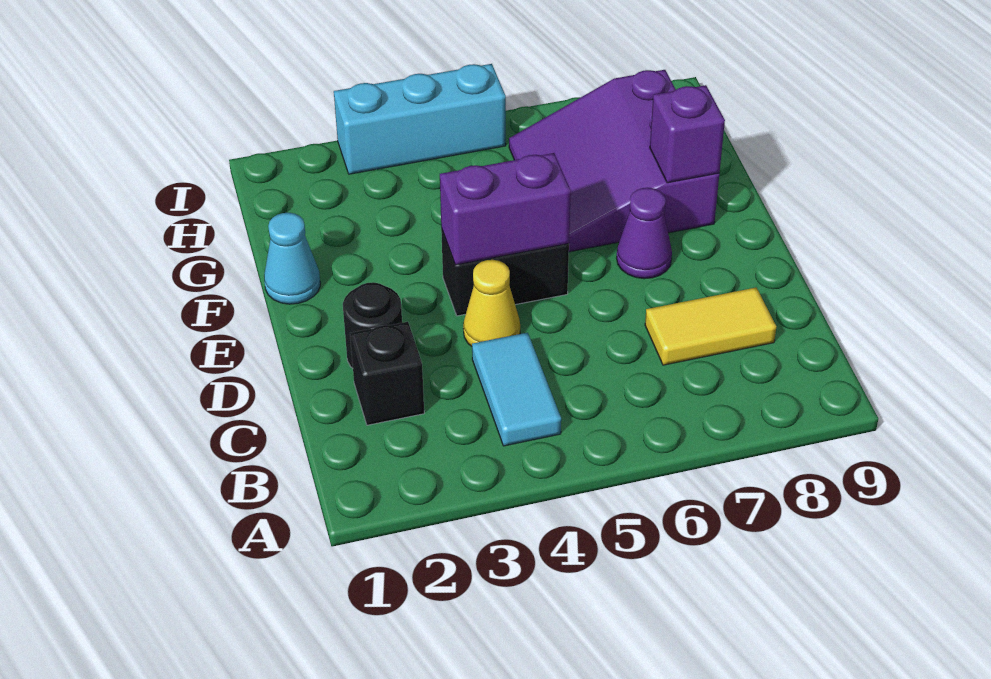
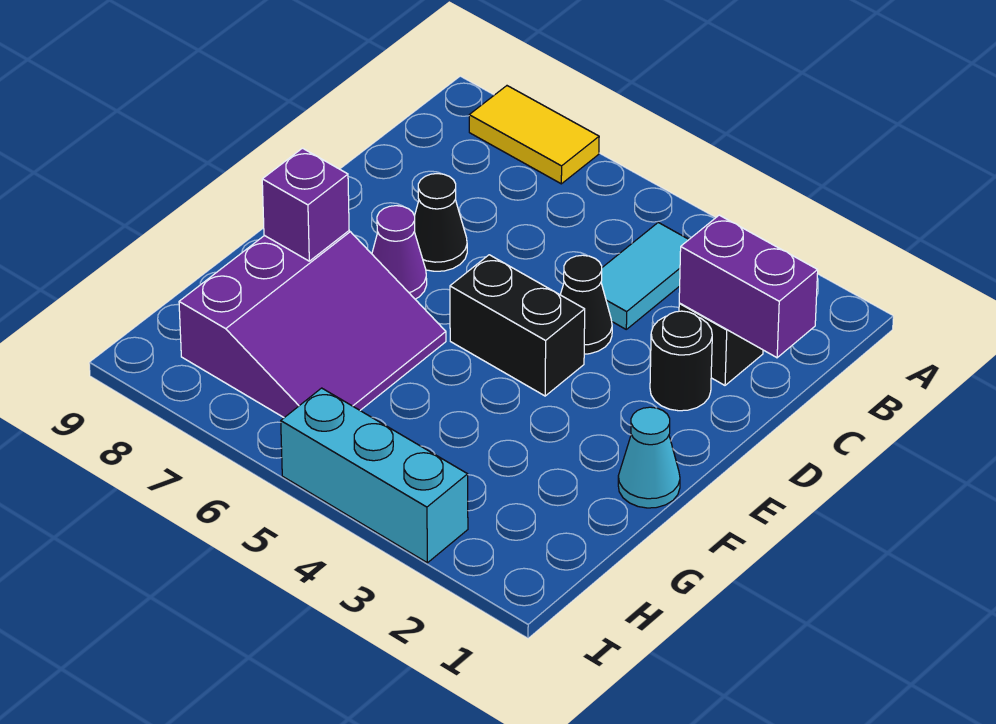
yellow tile C7:C8 level 1 -> yellow tile A7:A8 level 1
yellow cone D4 level 1 -> black cone D4 level 1
none -> black cone D7 level 1
purple brick E4:E5 level 2 -> purple brick C1:C2 level 2

